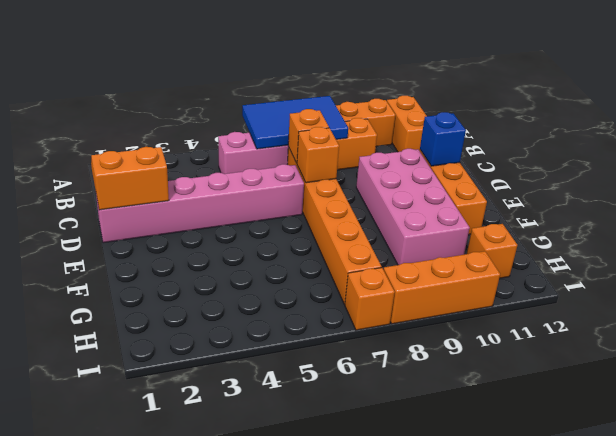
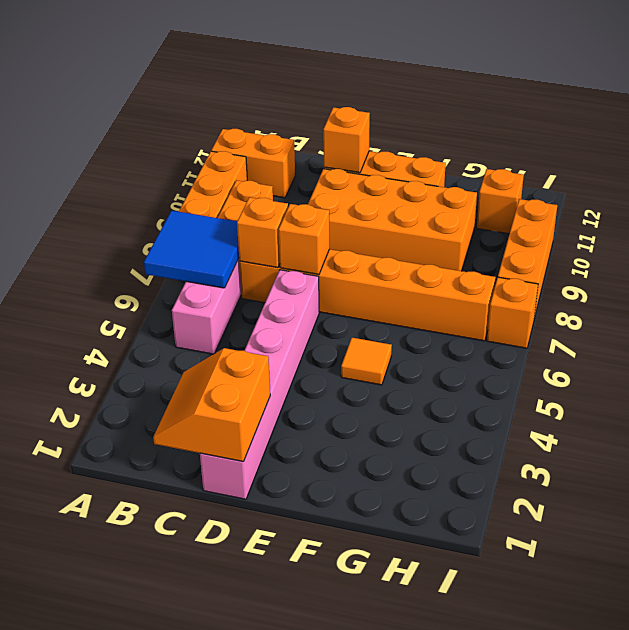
blue tile A6:B8 level 2 -> blue tile A6:B7 level 2
pink brick D9:G10 level 1 -> orange brick D9:G10 level 1
blue brick D11 level 2 -> orange brick D11 level 2
none -> orange tile F5 level 1

